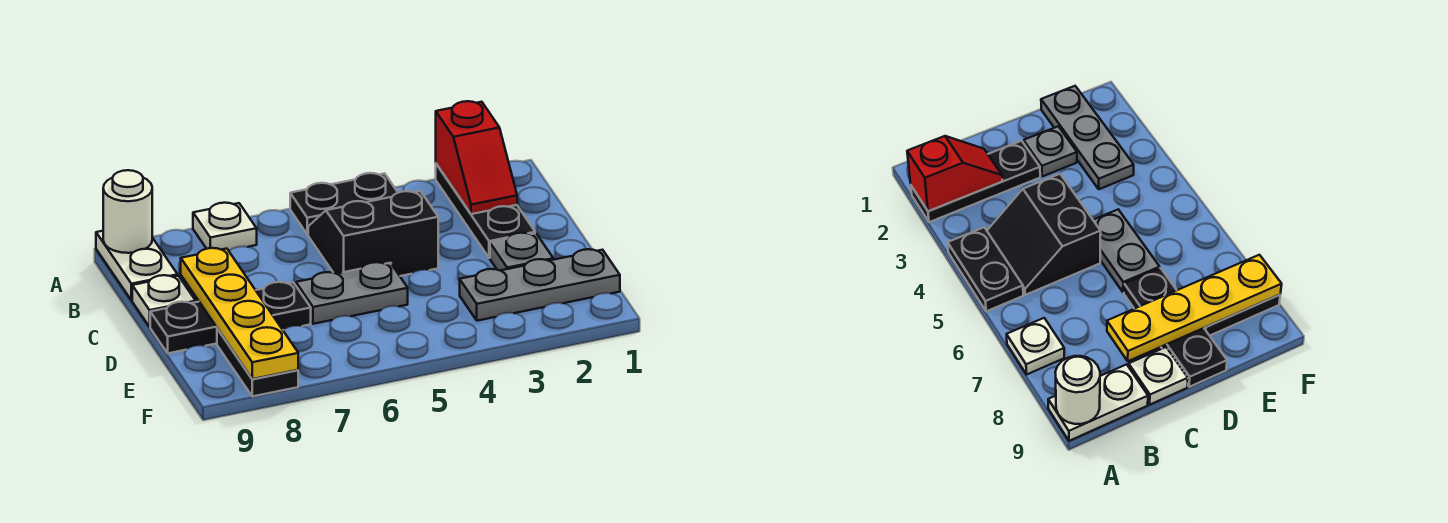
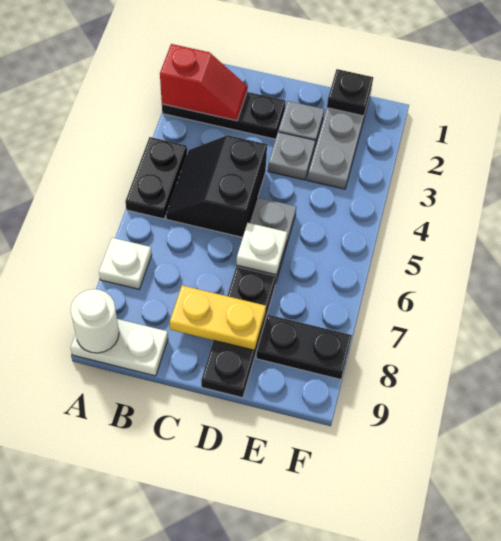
yellow plate C8:F8 level 2 -> yellow plate C8:D8 level 2
white plate C9 level 1 -> white plate D6 level 2
none -> grey plate D3 level 1
none -> black plate E1 level 2

